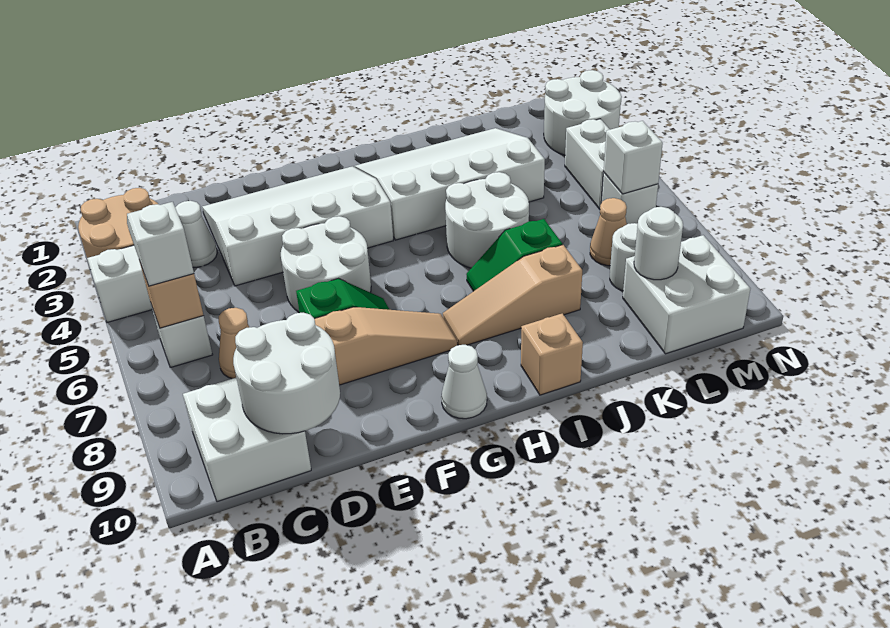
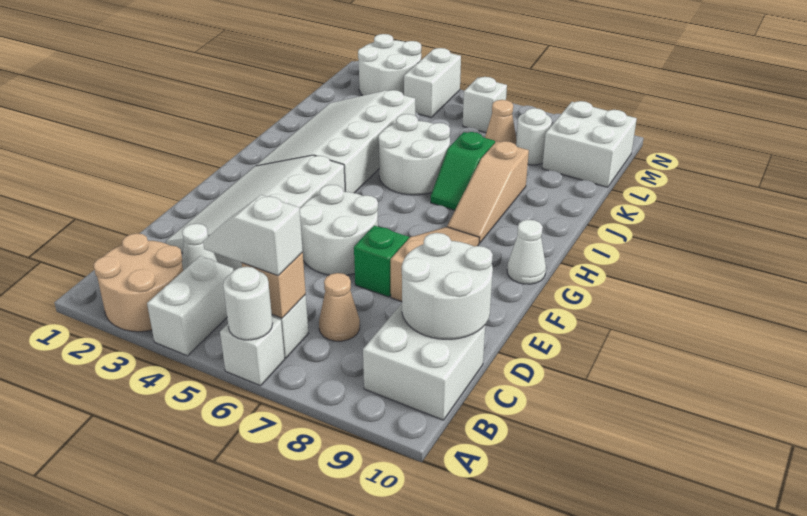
tan brick I10 level 1 -> none
white round brick L9 level 2 -> white round brick A6 level 2
white brick M4:M5 level 1 -> white brick M4:N4 level 1
white brick M6 level 2 -> white brick A6 level 1

